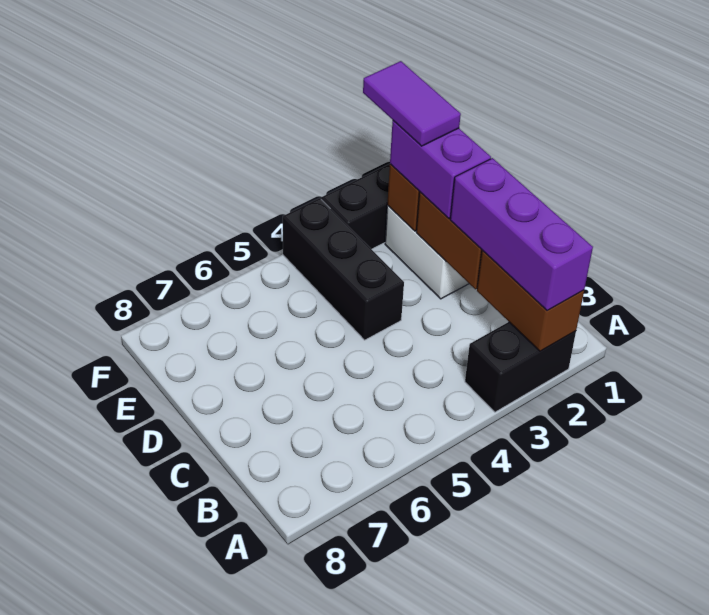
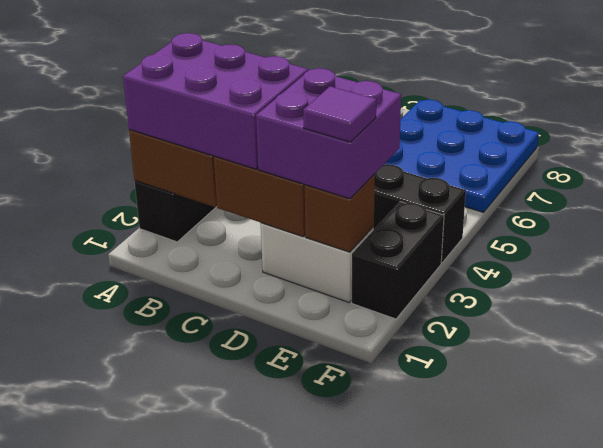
purple brick A2:C2 level 3 -> purple brick A2:C3 level 3
purple brick D2:E2 level 3 -> purple brick D2:E3 level 3
none -> blue plate D6:F8 level 1
purple tile E2:F2 level 4 -> purple tile E2 level 4

